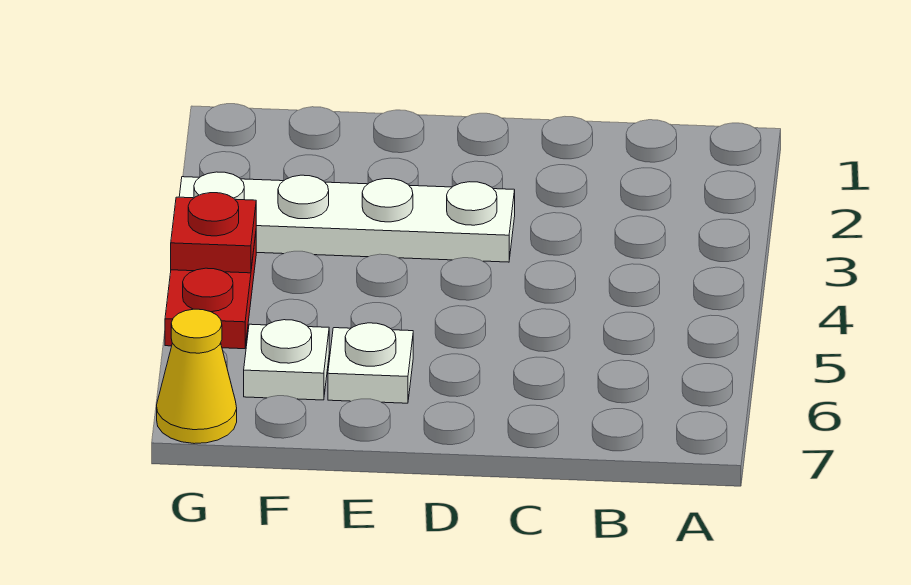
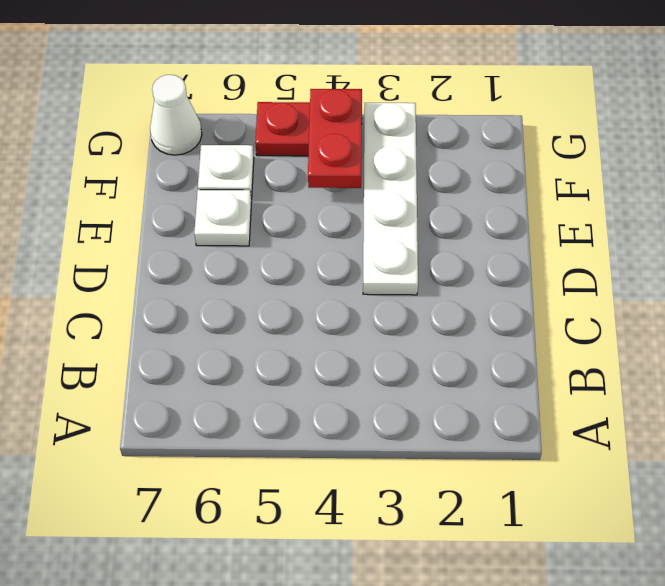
red plate G4 level 2 -> red plate F4:G4 level 2
yellow cone G7 level 1 -> white cone G7 level 1

